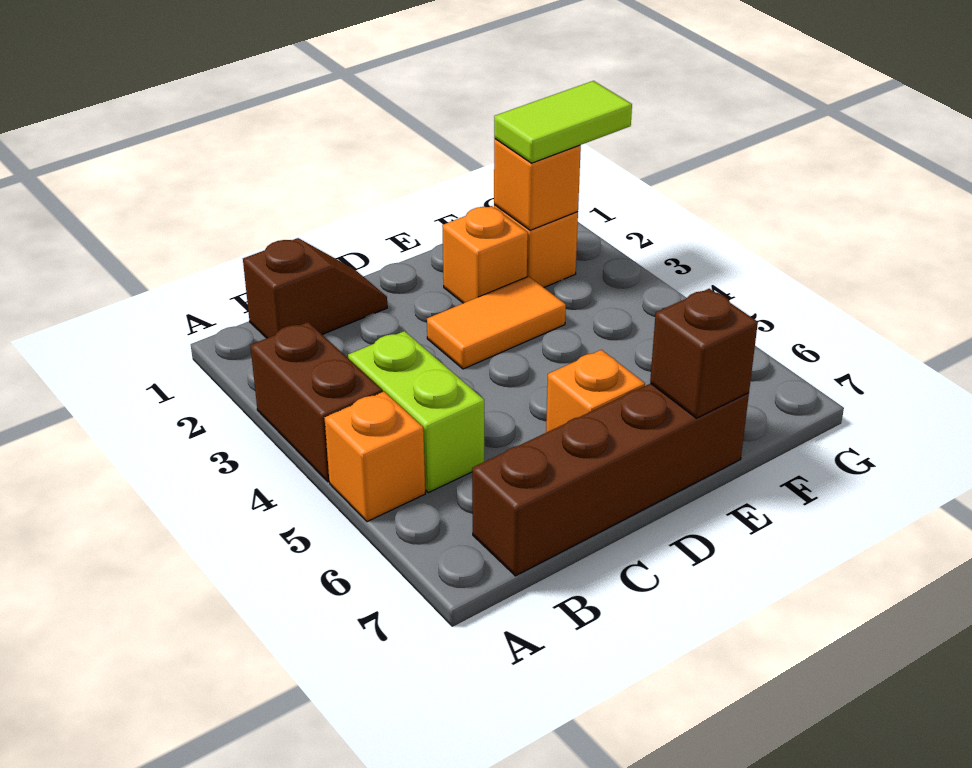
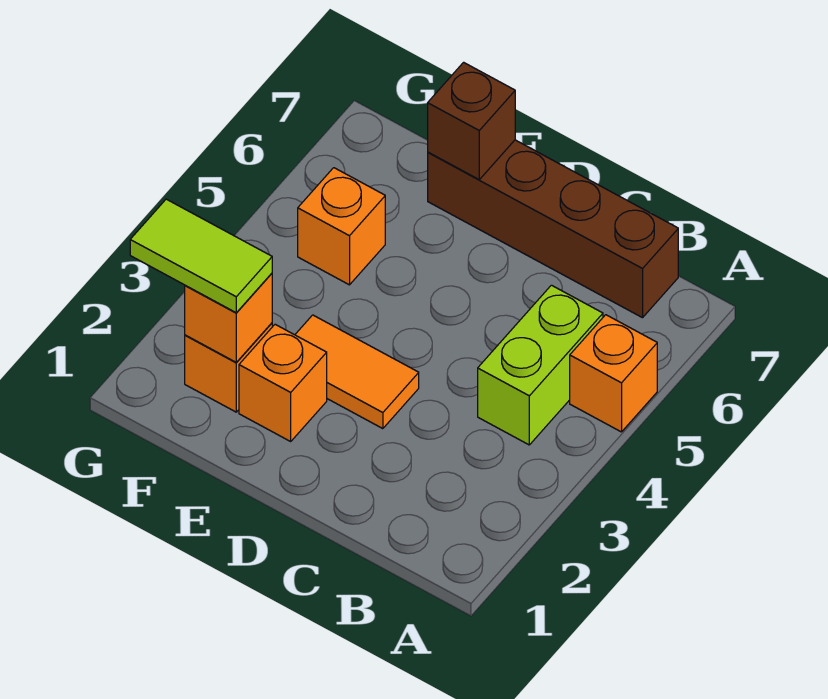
brown brick A3:A4 level 1 -> none
brown slope B1:C1 level 1 top B -> none
orange brick D6 level 1 -> orange brick F5 level 1

